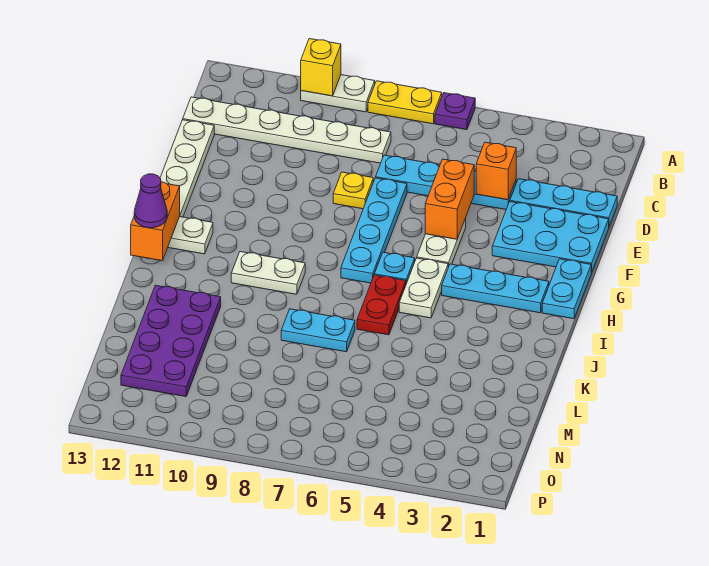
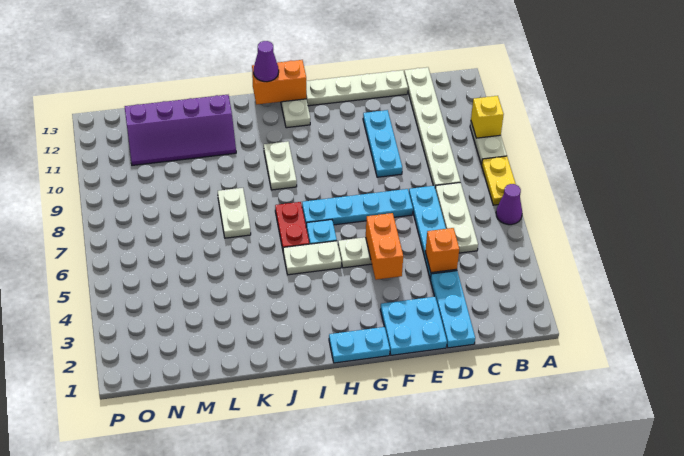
purple plate A6 level 1 -> purple cone A6 level 1
none -> white plate C5:C7 level 1
cyan plate E1:F3 level 1 -> cyan plate E1:F2 level 1
orange brick E5:F5 level 2 -> orange brick F4:F5 level 2
yellow plate E8 level 1 -> none
cyan plate H2:H4 level 1 -> cyan plate E9:E11 level 1
red plate I6:J6 level 1 -> red plate I6:I7 level 1
cyan plate K7:K8 level 1 -> white plate K7:K8 level 1
purple plate K11:N12 level 1 -> purple slope K11:N12 level 1 top 12

